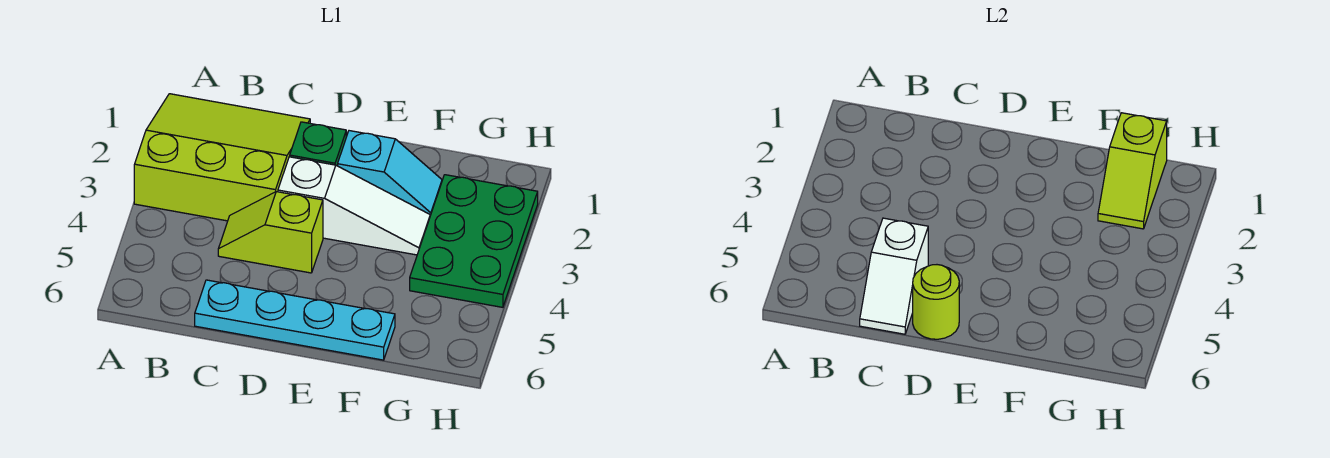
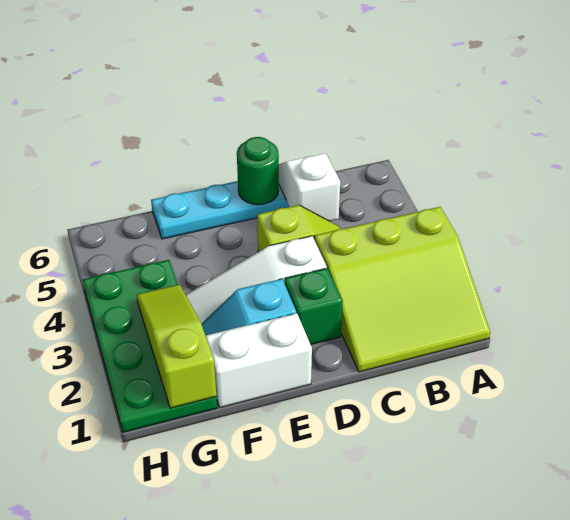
lime round brick D6 level 2 -> green round brick D6 level 2
none -> white brick E1:F1 level 1
lime slope G1:G2 level 2 top 1 -> lime slope G1:G3 level 2 top 1
green plate G2:H4 level 1 -> green plate G1:H4 level 1

